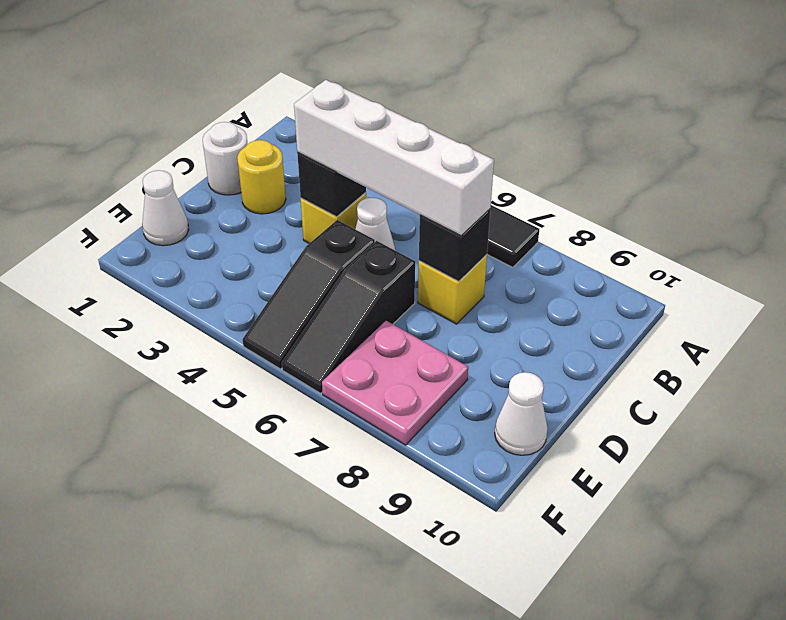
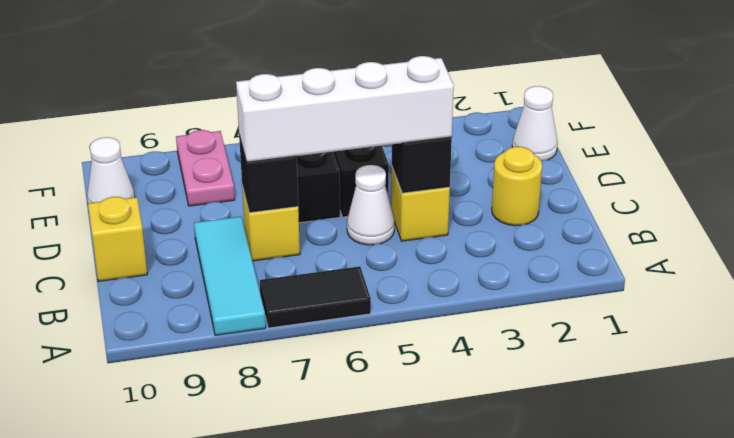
none -> cyan tile A8:C8 level 1
white round brick C1 level 1 -> none
none -> yellow brick C10 level 1
pink plate E7:F8 level 1 -> pink plate E8:F8 level 1

